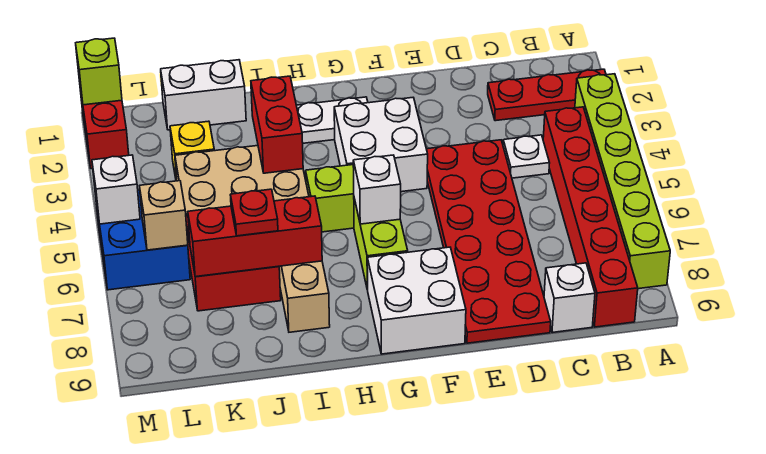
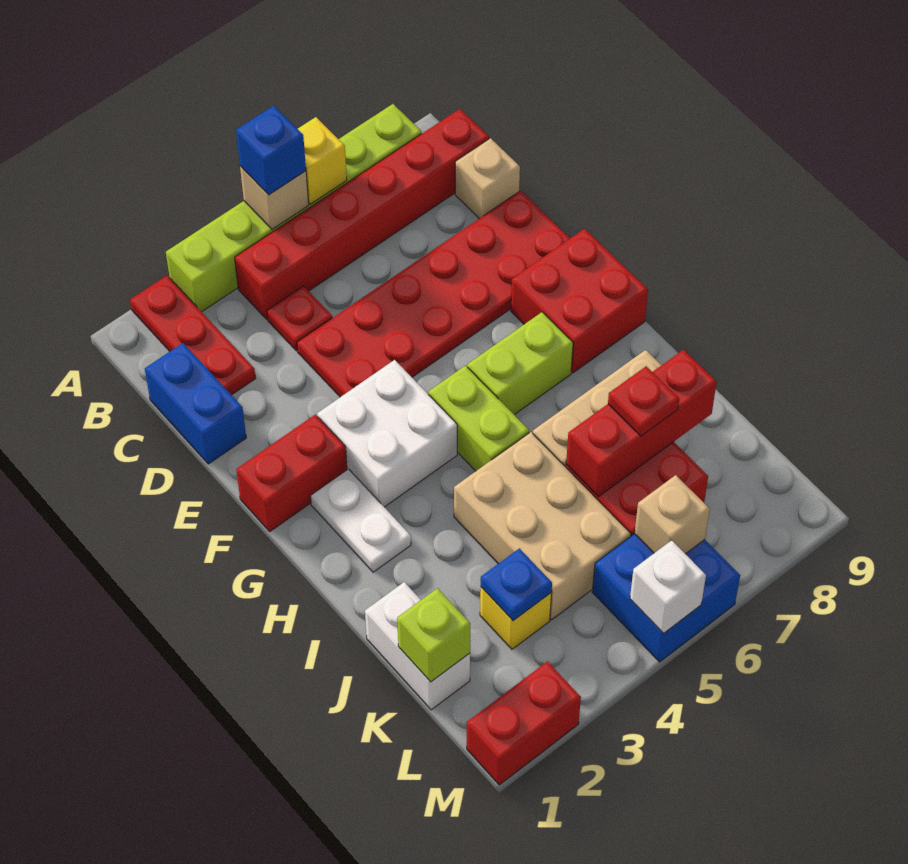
none -> tan brick A5 level 2
none -> blue brick A5 level 3
none -> yellow brick A6 level 2
none -> blue brick C1:D1 level 1
white plate C4 level 1 -> red plate C4 level 1
white brick C9 level 1 -> tan brick C9 level 1
white brick F8:G9 level 1 -> red brick F8:G9 level 1
white brick G6 level 2 -> none
red brick I3:I4 level 2 -> red brick F1:F2 level 1
red brick I7:K7 level 2 -> red brick J6:J8 level 2
none -> blue plate K3 level 2
lime brick M1 level 2 -> lime brick K1 level 2

